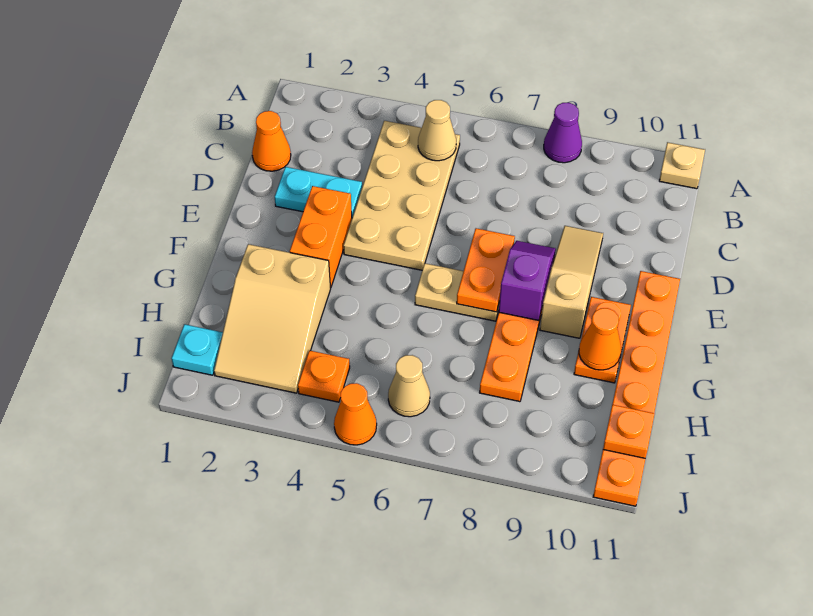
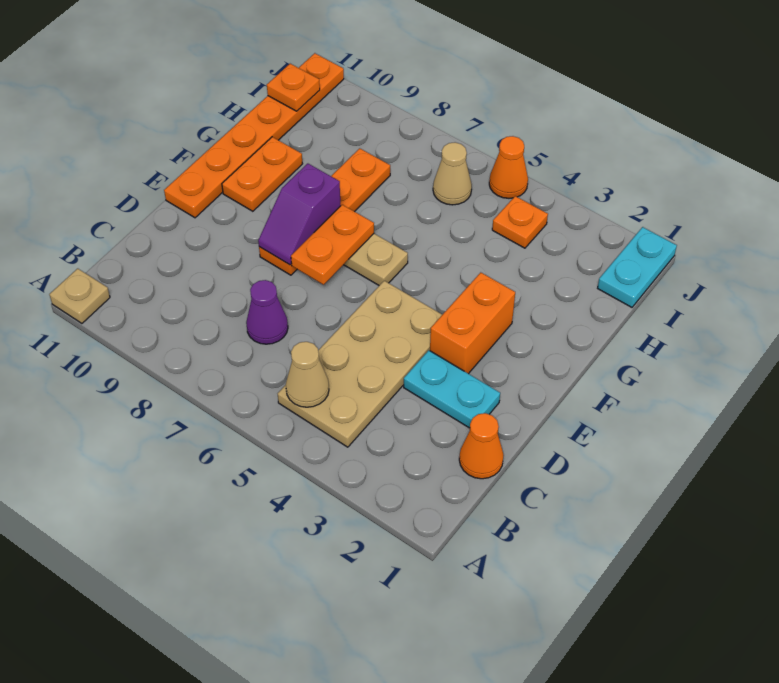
purple cone A8 level 1 -> purple cone C7 level 1
tan slope D9:F9 level 1 top F -> none
tan slope G2:I3 level 1 top G -> none
orange cone G10 level 2 -> none
cyan plate I1 level 1 -> cyan plate I1:J1 level 1

